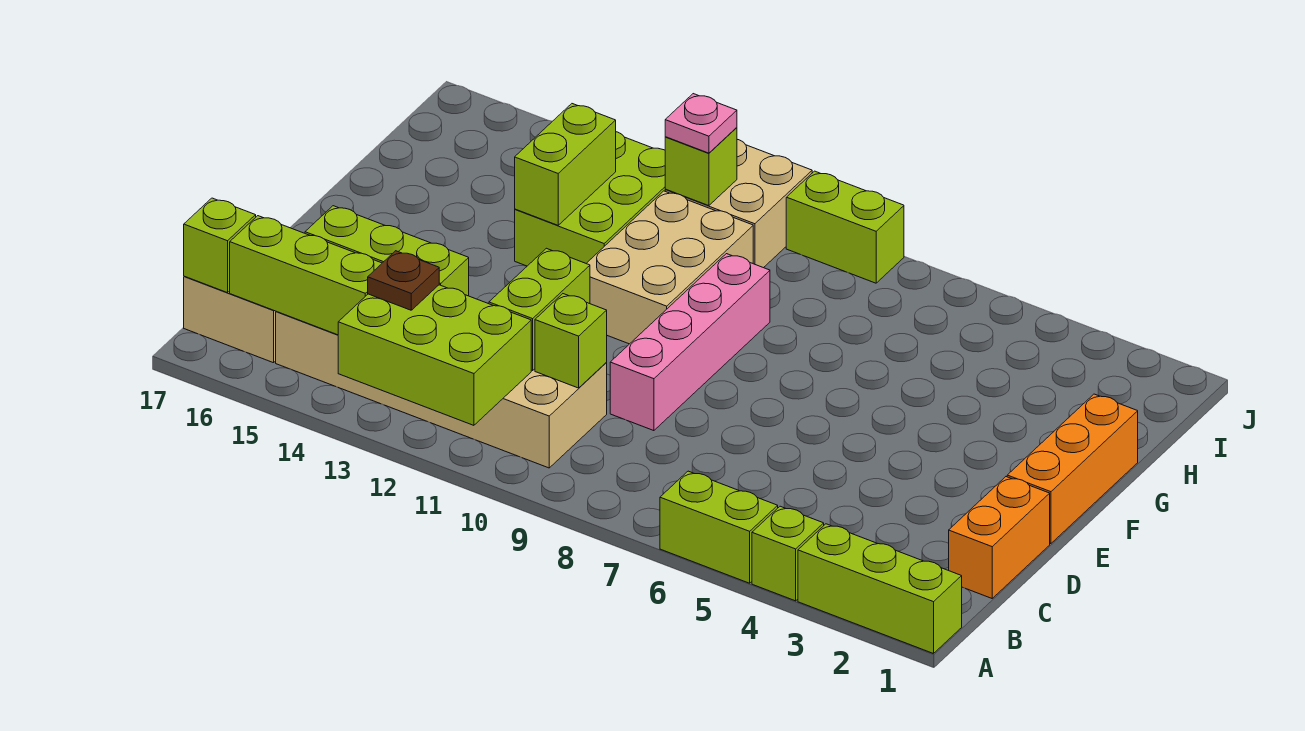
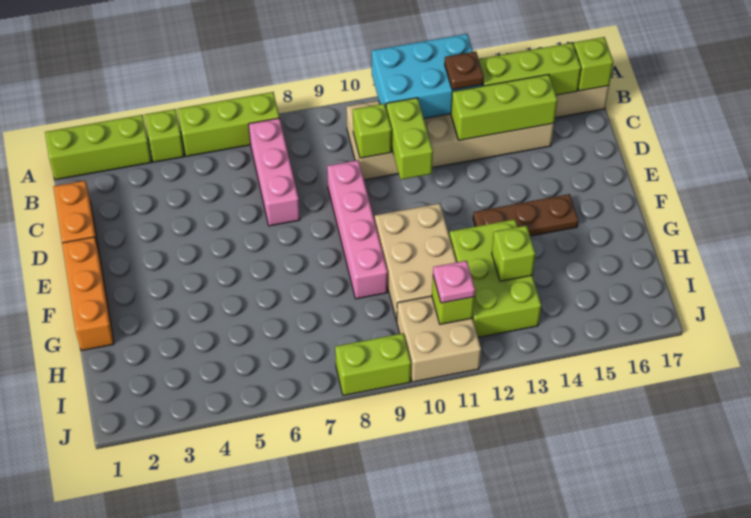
lime brick A5:A6 level 1 -> lime brick A5:A7 level 1
lime brick A11:B13 level 2 -> cyan brick A11:B13 level 2
none -> pink brick B7:D7 level 1
none -> brown plate F13:F15 level 1
lime brick G13:H13 level 2 -> lime brick H13 level 2

